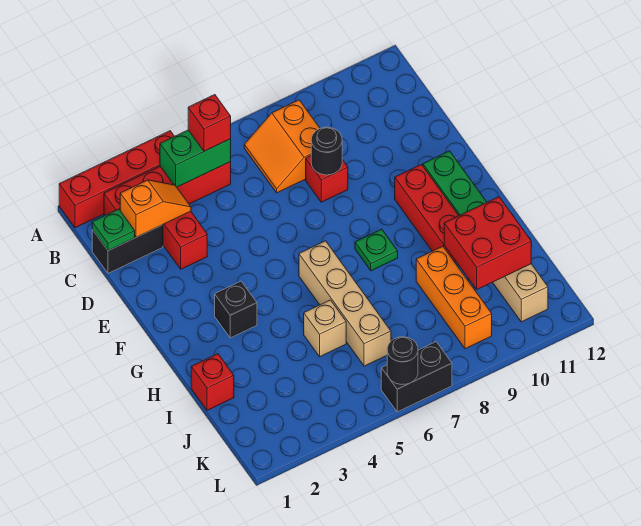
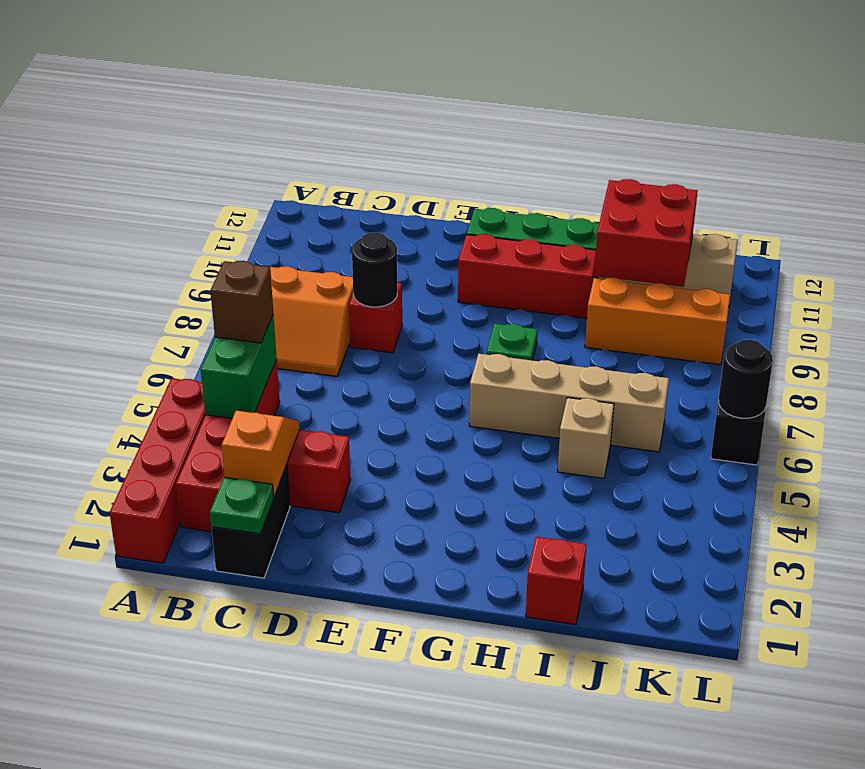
red brick B5 level 3 -> brown brick B5 level 3
black brick G3 level 1 -> none

